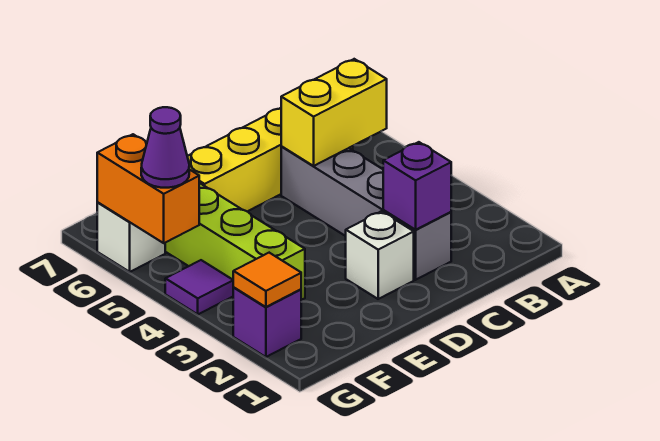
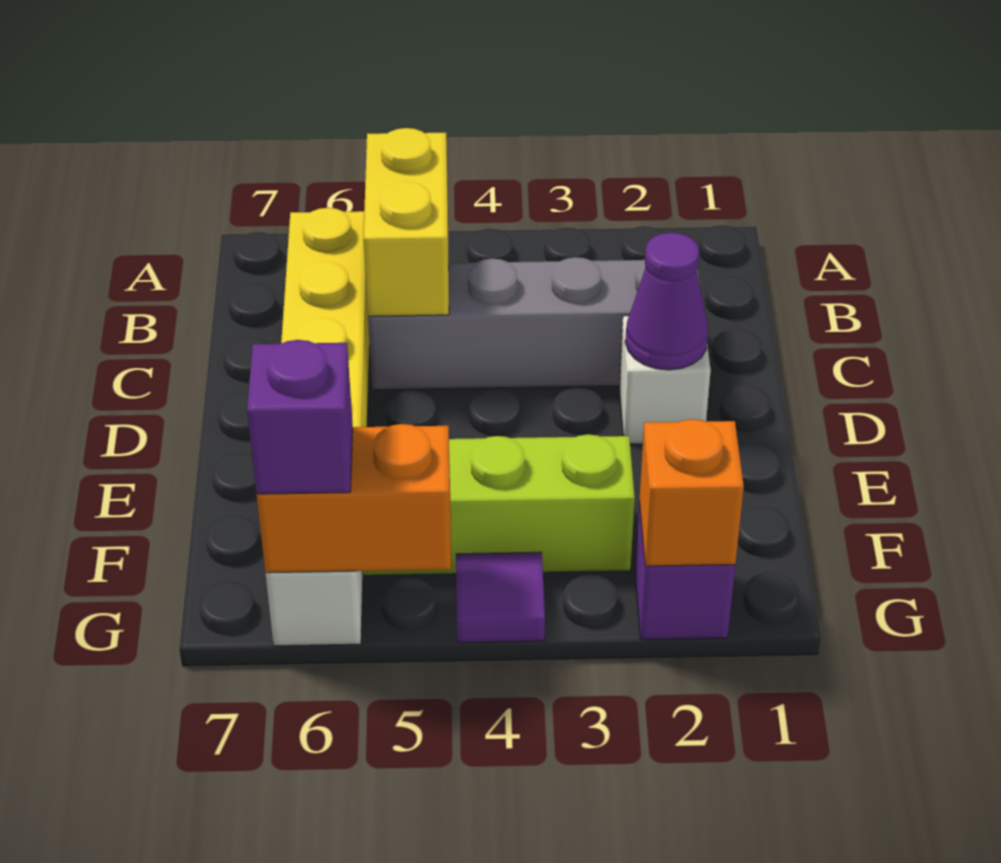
purple brick C2 level 2 -> purple brick G6 level 3
orange tile G2 level 2 -> orange brick G2 level 2
purple cone G5 level 3 -> purple cone D2 level 2

